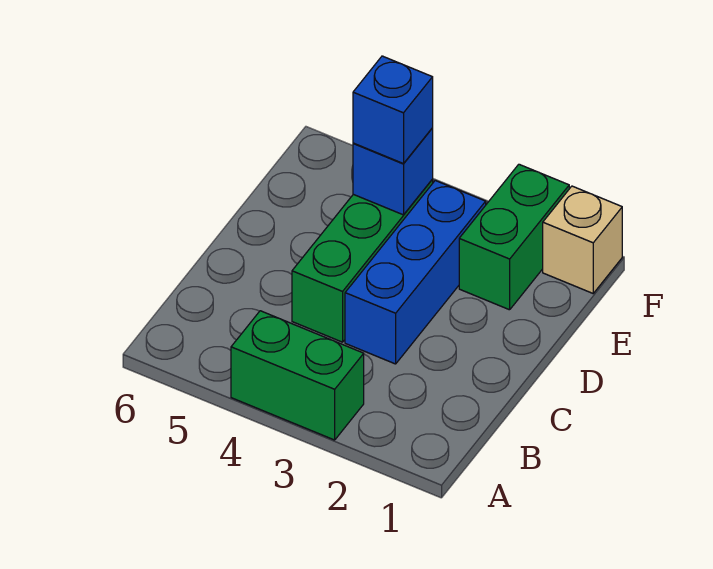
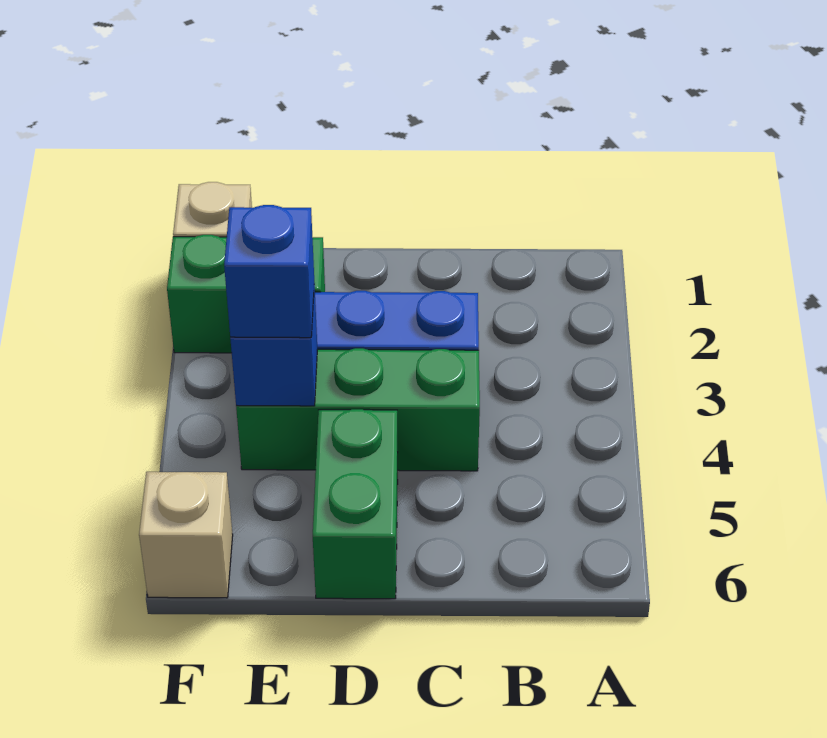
green brick A3:A4 level 1 -> green brick D5:D6 level 1
none -> tan brick F6 level 1

